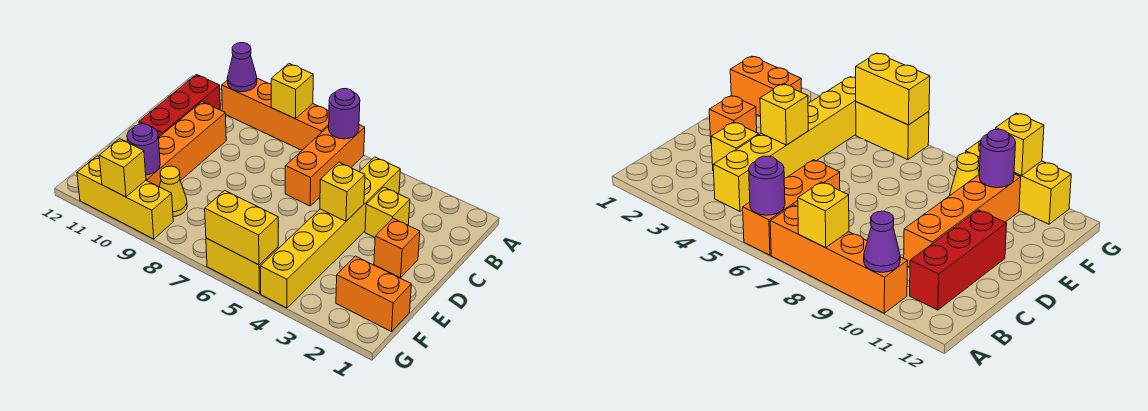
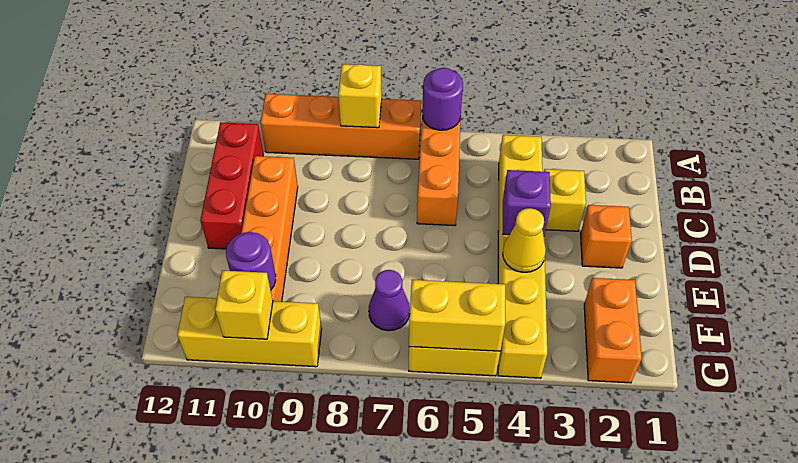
purple cone A10 level 2 -> purple cone F7 level 1
yellow brick D4 level 2 -> purple brick D4 level 2
orange brick F1:F2 level 1 -> orange brick F2:G2 level 1
yellow cone F9 level 1 -> yellow cone E4 level 2

